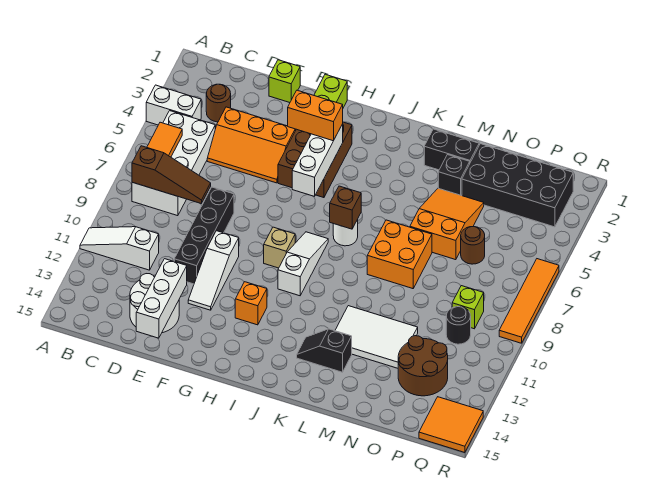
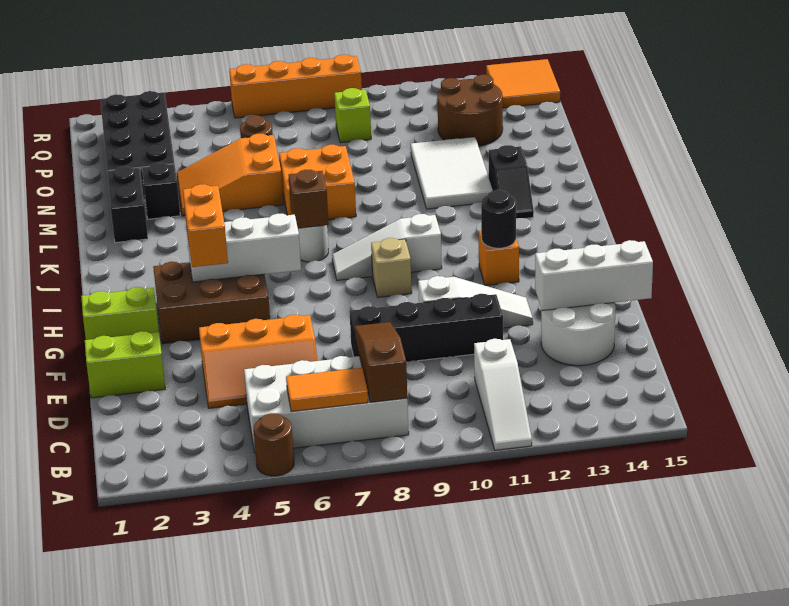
white brick A4:B4 level 1 -> none
brown round brick C3 level 1 -> brown round brick A5 level 1
orange slope D4:F5 level 1 top 4 -> orange slope D4:E6 level 1 top E
lime brick E1 level 1 -> lime brick E1:E2 level 1
black round brick P10 level 1 -> black round brick H12 level 2
orange tile R6:R9 level 1 -> orange brick R6:R9 level 1

